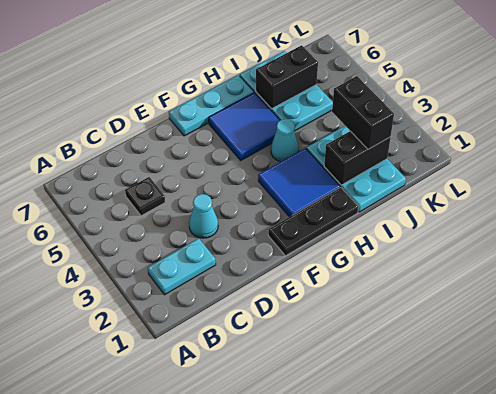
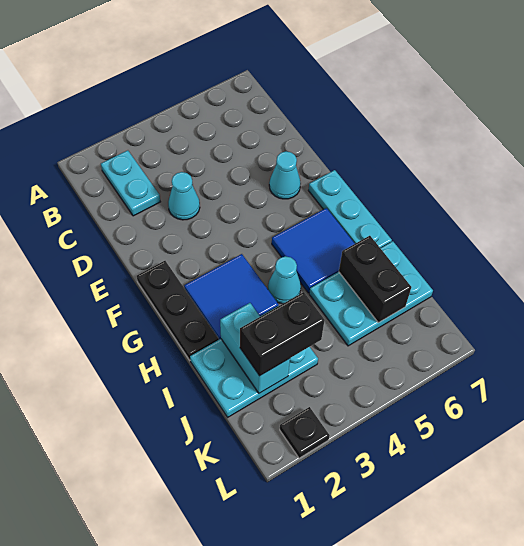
black plate C5 level 1 -> black plate L2 level 1
none -> cyan cone E6 level 1
black brick I2:J2 level 2 -> cyan brick I2:J2 level 2

